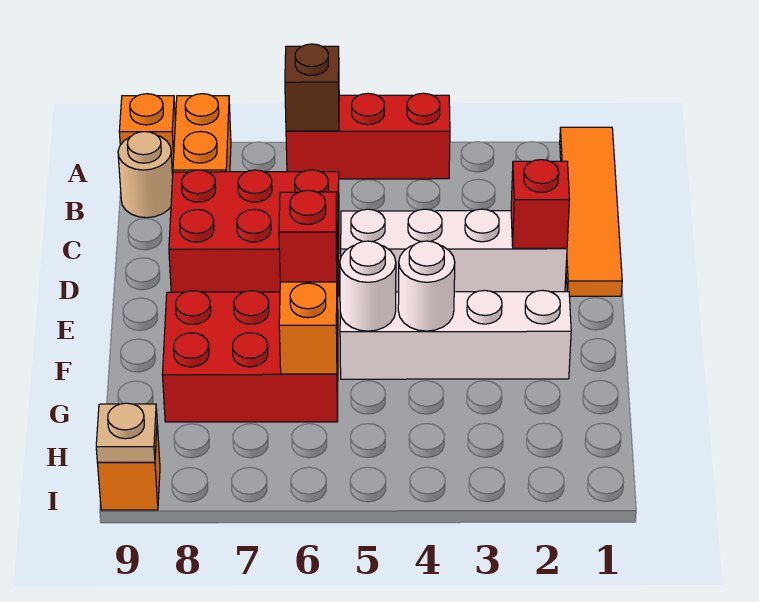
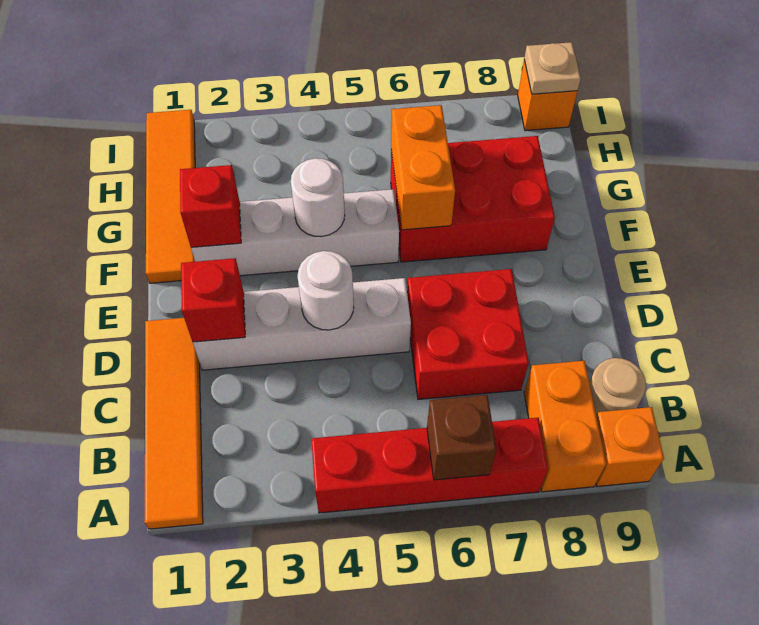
red brick A4:A6 level 1 -> red brick A4:A7 level 1
red brick C6:D8 level 1 -> red brick C6:D7 level 1
none -> orange tile F1:I1 level 1
white round brick F5 level 2 -> white round brick D4 level 2
red brick F6 level 3 -> red brick F2 level 2

